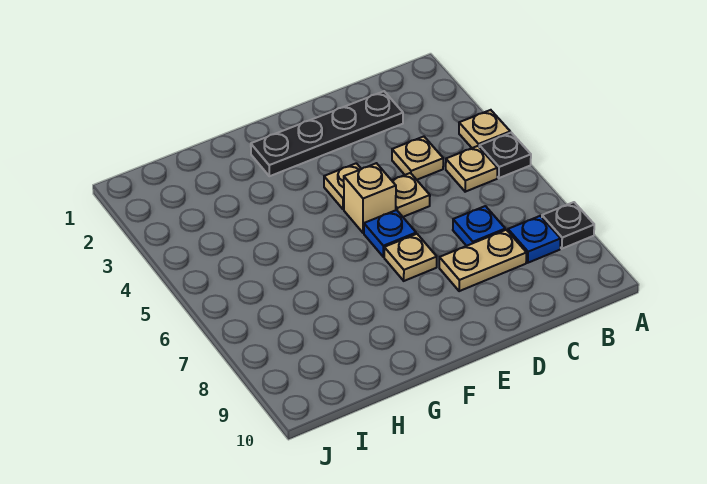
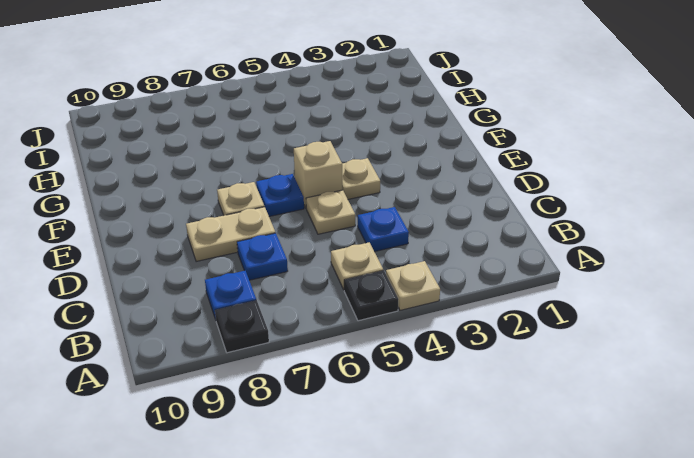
black plate C2:F2 level 1 -> none
tan plate C4 level 1 -> blue plate C4 level 1
tan plate C8:D8 level 1 -> tan plate D7:D8 level 1

